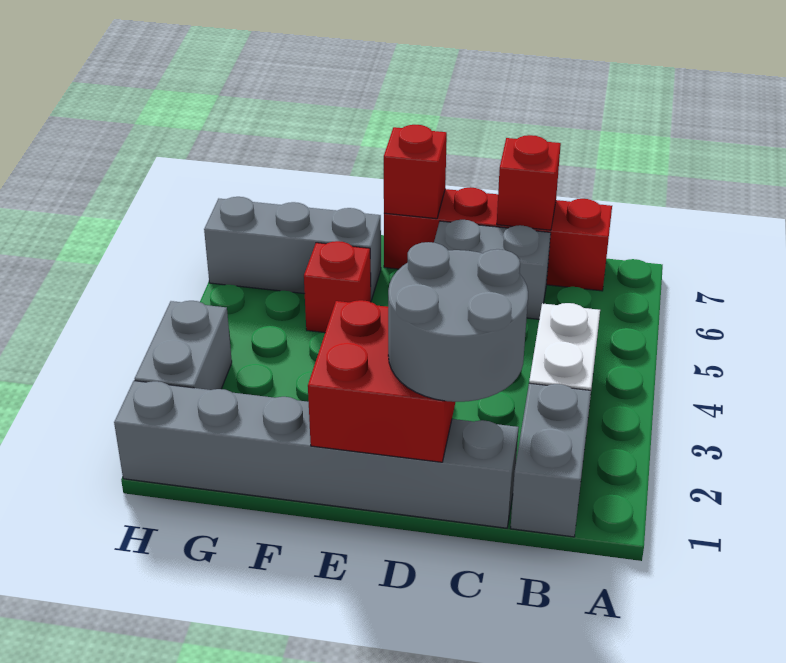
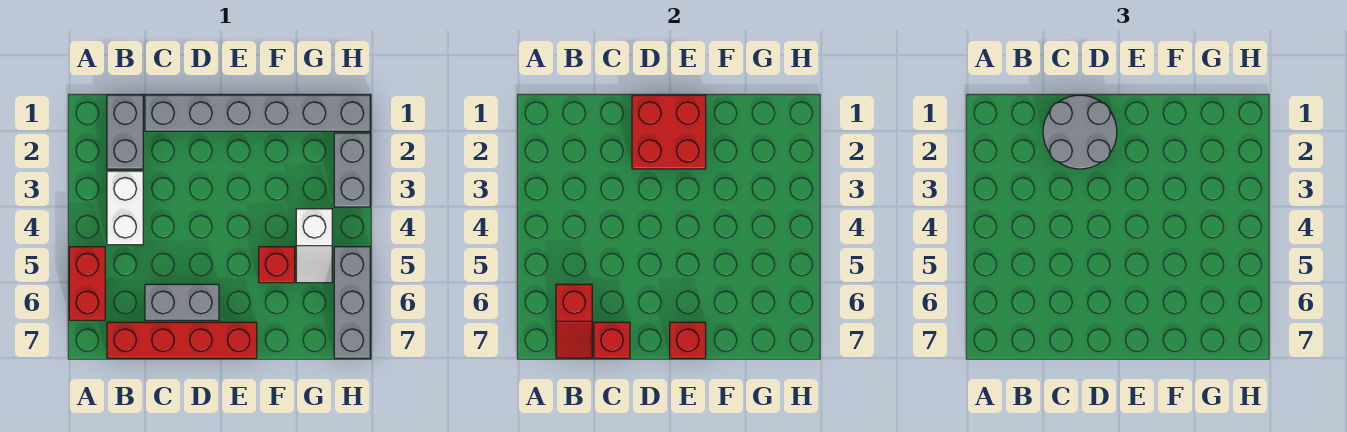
none -> red brick A5:A6 level 1
none -> red slope B6:B7 level 2 top 6
grey brick F6:H6 level 1 -> grey brick H5:H7 level 1
none -> white slope G4:G5 level 1 top 4

